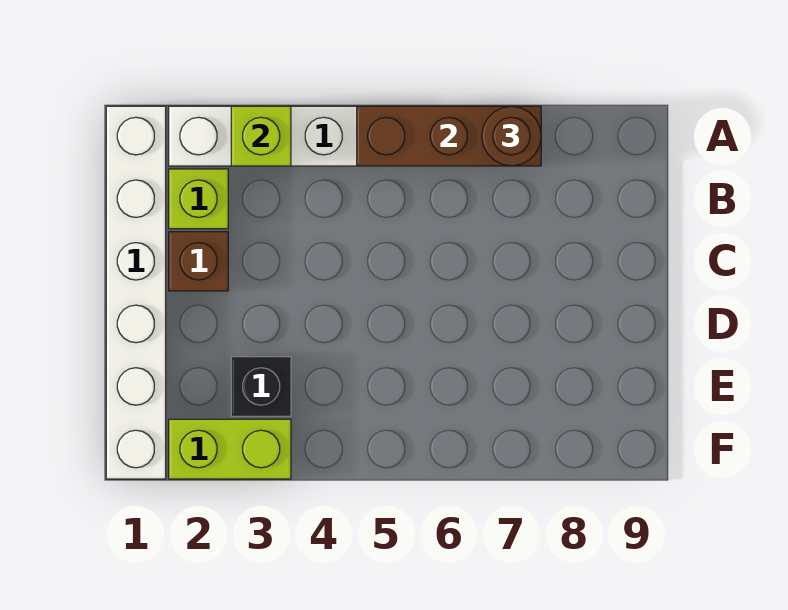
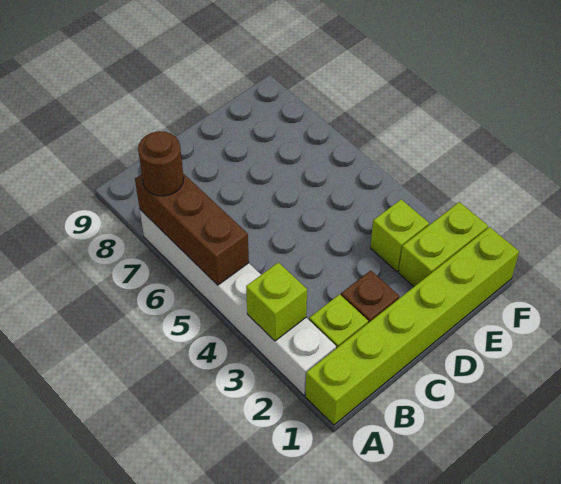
white brick A1:F1 level 1 -> lime brick A1:F1 level 1
black brick E3 level 1 -> lime brick E3 level 1
lime brick F2:F3 level 1 -> lime brick E2:F2 level 1

